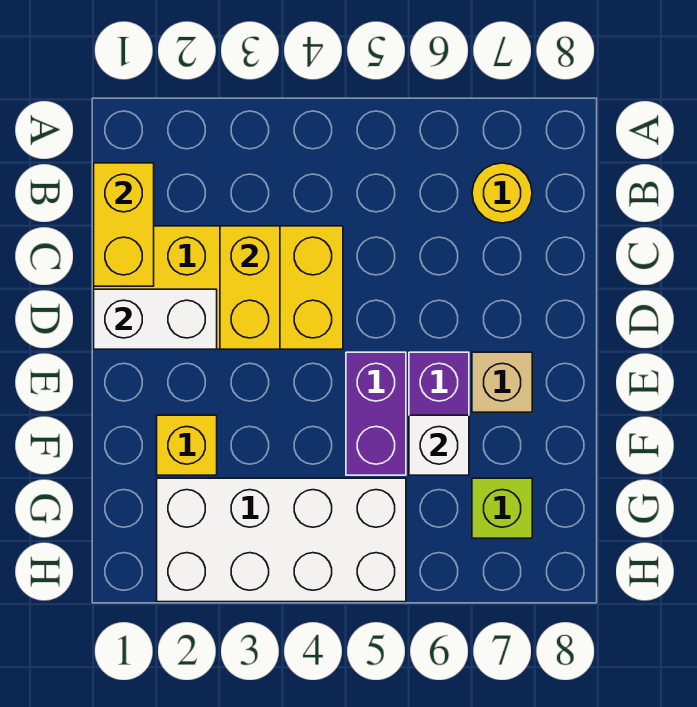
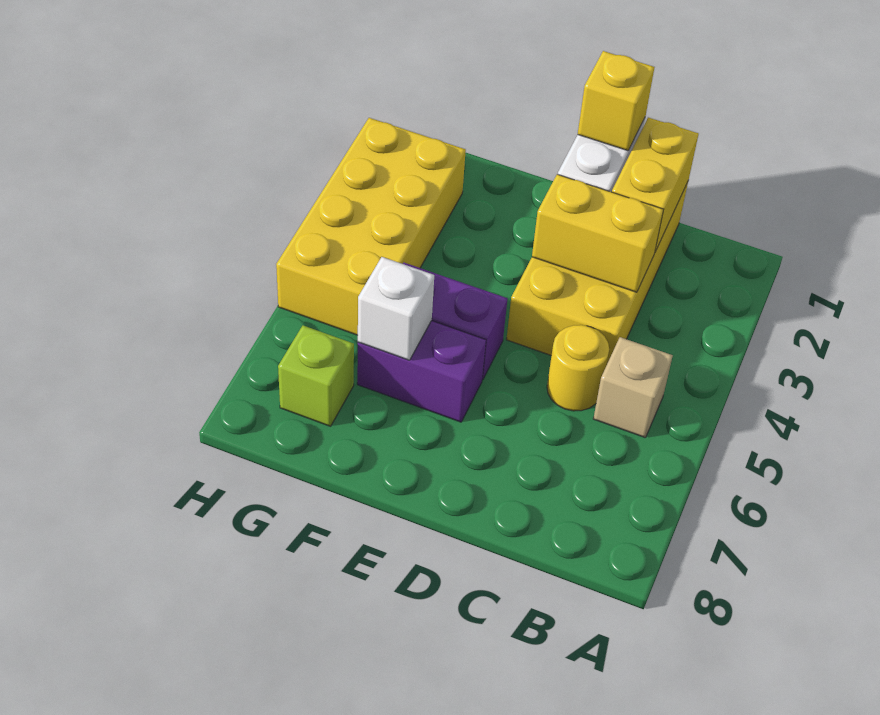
yellow brick B1:C1 level 2 -> yellow brick C1:C2 level 2
yellow round brick B7 level 1 -> yellow round brick C5 level 1
tan brick E7 level 1 -> tan brick B5 level 1
yellow brick F2 level 1 -> yellow brick D1 level 3
white brick G2:H5 level 1 -> yellow brick G2:H5 level 1

